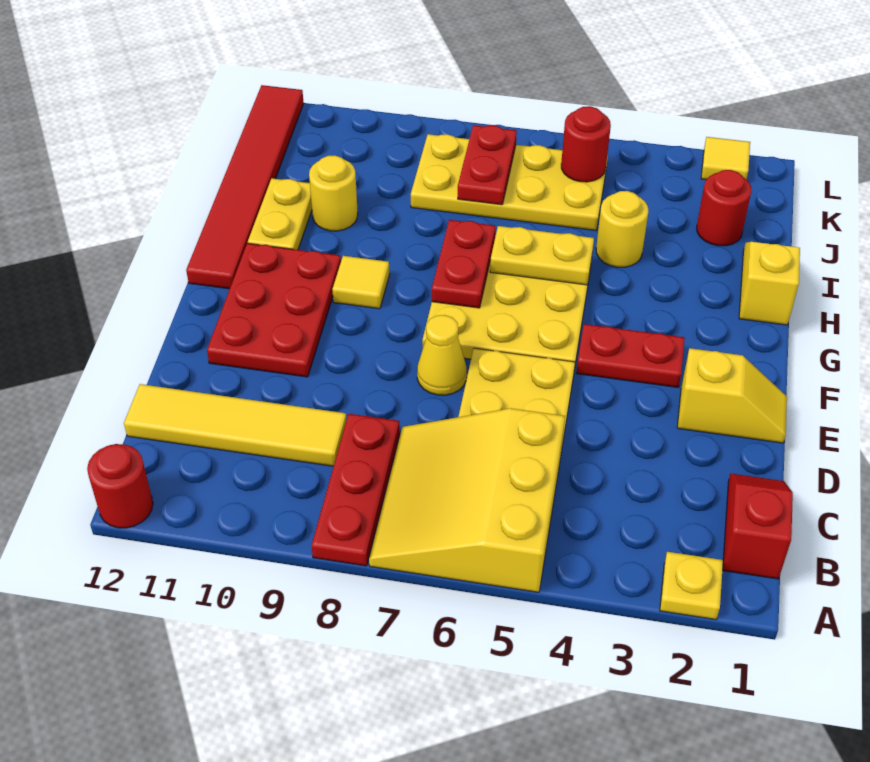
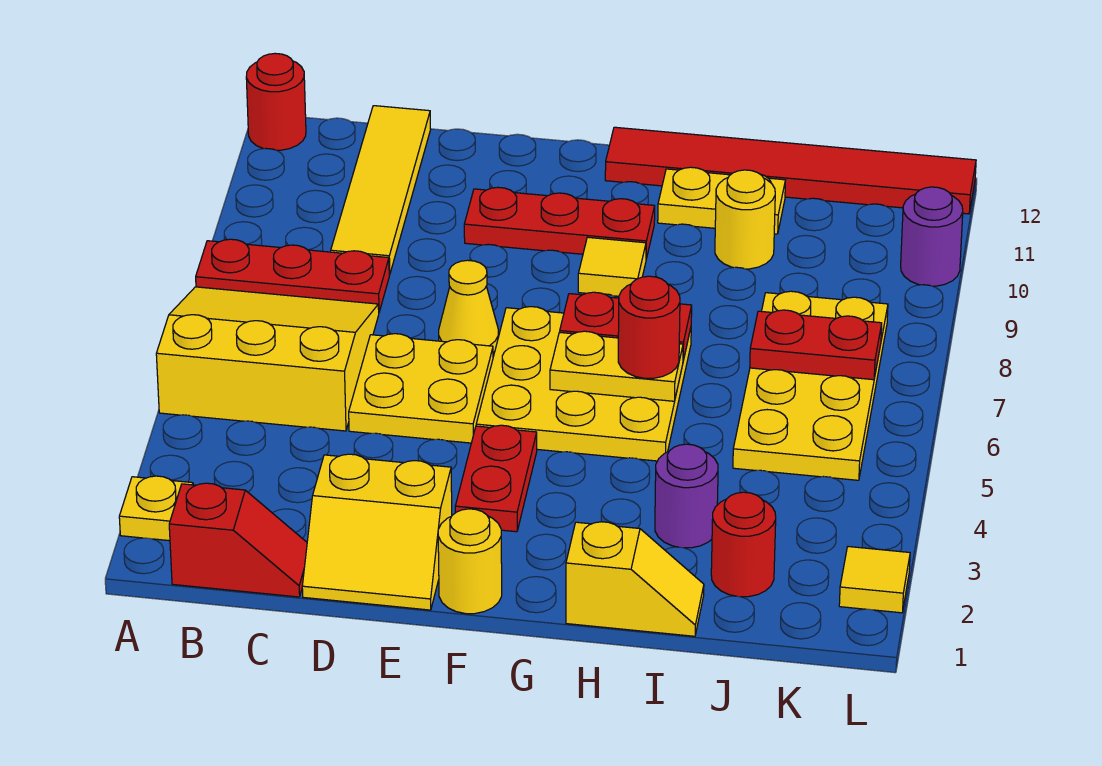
yellow slope E1:E2 level 1 top 2 -> yellow slope D1:E2 level 1 top 2
red plate E10:G11 level 1 -> red plate E10:G10 level 1
yellow plate H5:H6 level 2 -> yellow plate G6:H6 level 2
none -> purple round brick I3 level 1
yellow round brick I4 level 1 -> yellow round brick F1 level 1
red round brick K5 level 2 -> red round brick H6 level 3
none -> purple round brick L10 level 1

